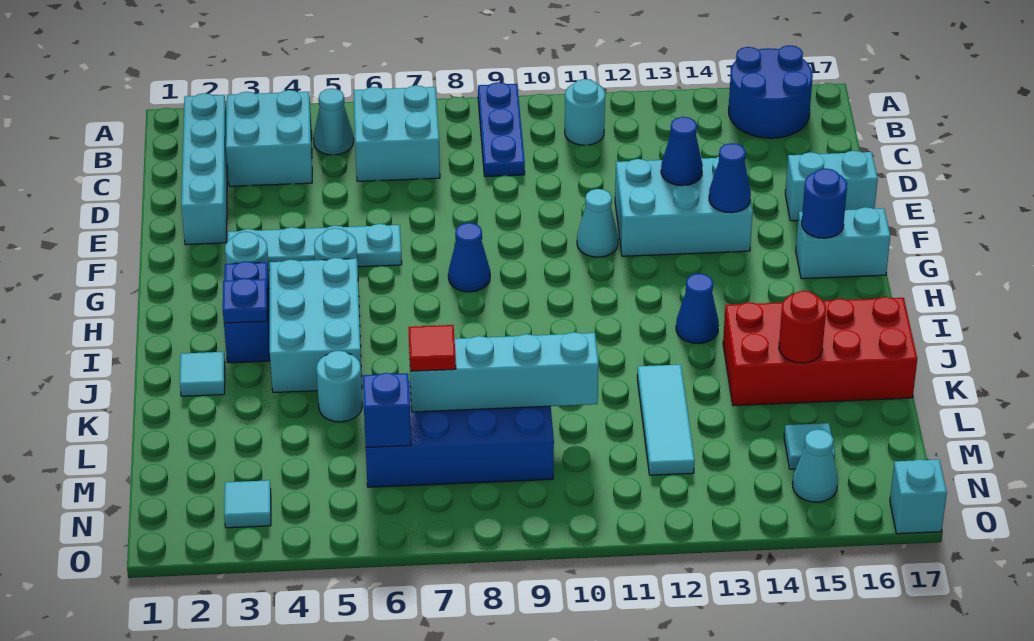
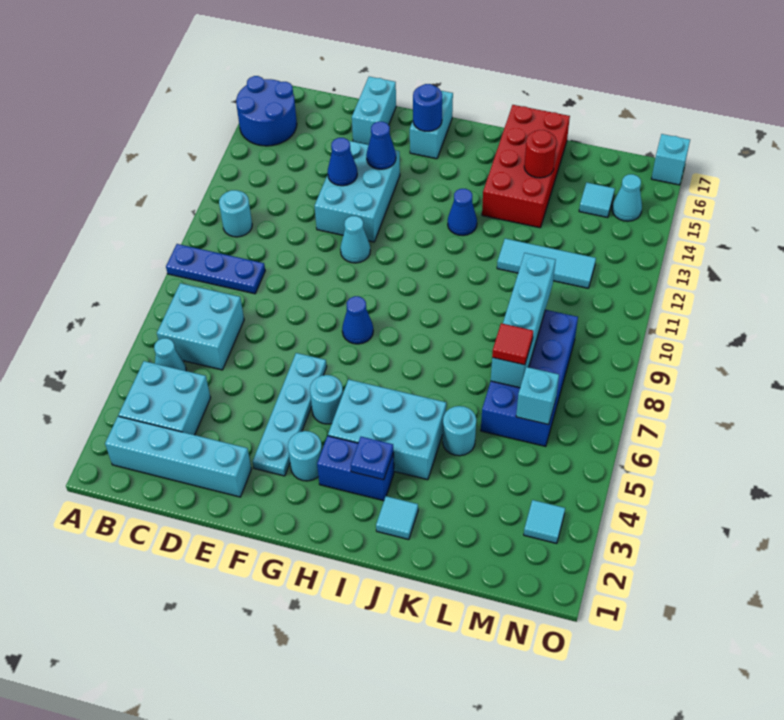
blue brick M6 level 2 -> cyan brick M6 level 2

